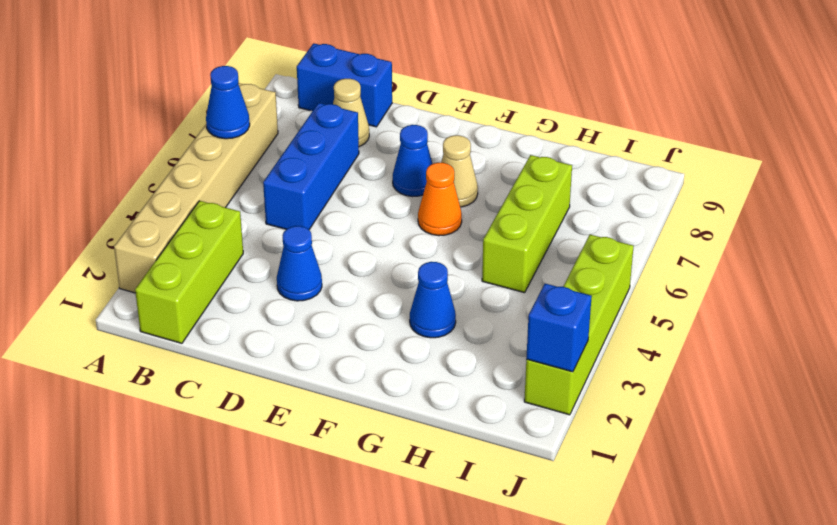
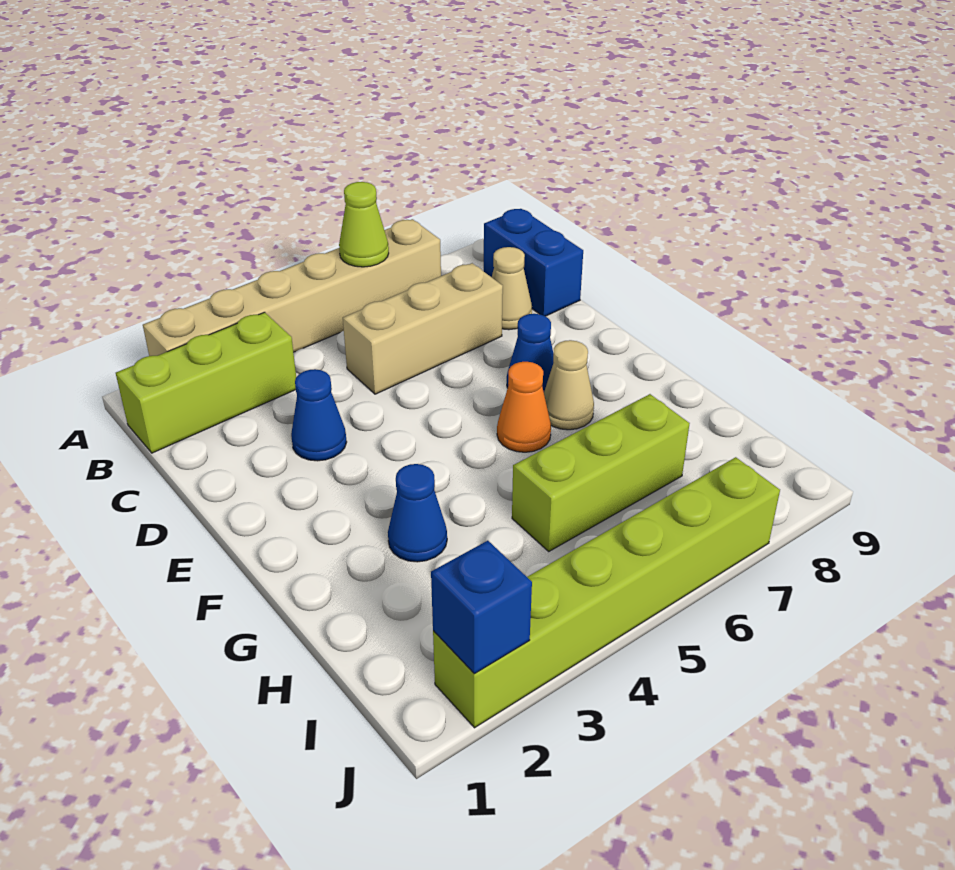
blue cone A6 level 2 -> lime cone A6 level 2
blue brick C5:C7 level 1 -> tan brick C5:C7 level 1
lime brick J2:J5 level 1 -> lime brick J2:J7 level 1

